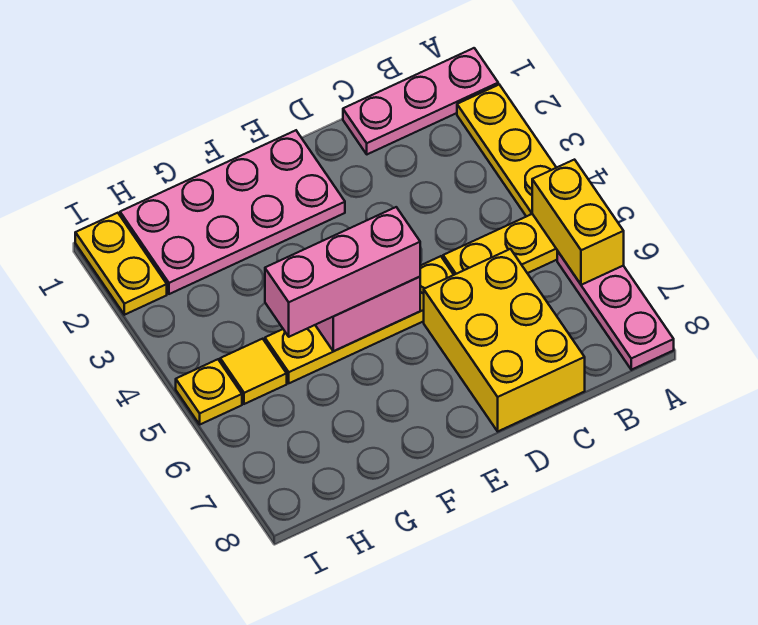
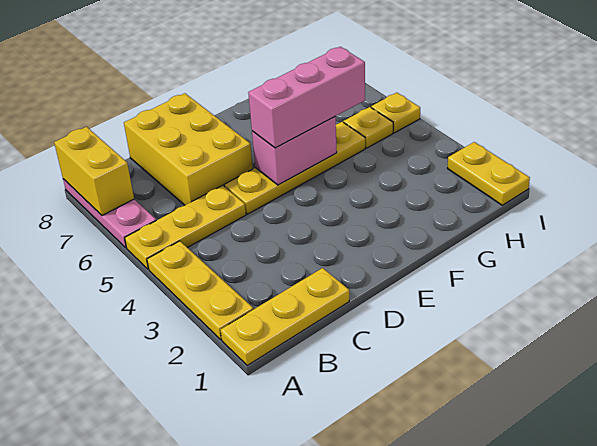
pink plate A1:C1 level 1 -> yellow plate A1:C1 level 1
yellow brick A5:A6 level 2 -> yellow brick A7:A8 level 2
pink plate E1:H2 level 1 -> none
yellow tile H5 level 1 -> yellow plate H5 level 1

